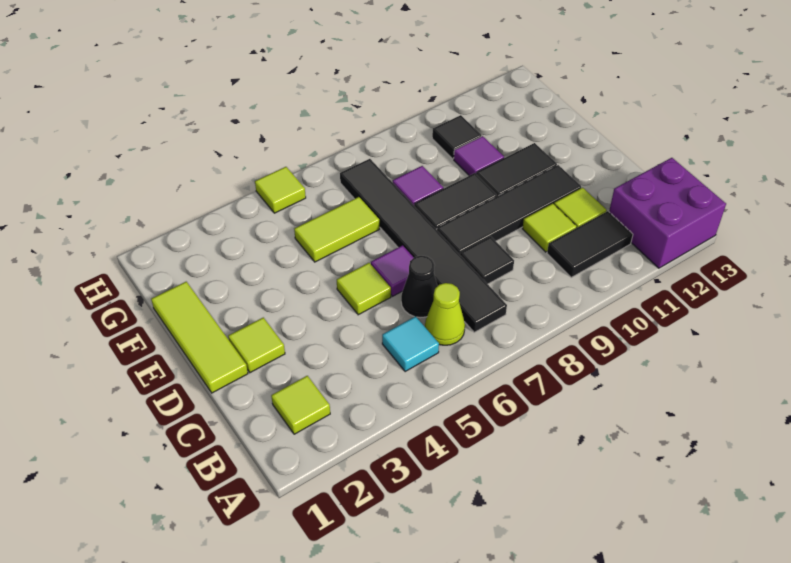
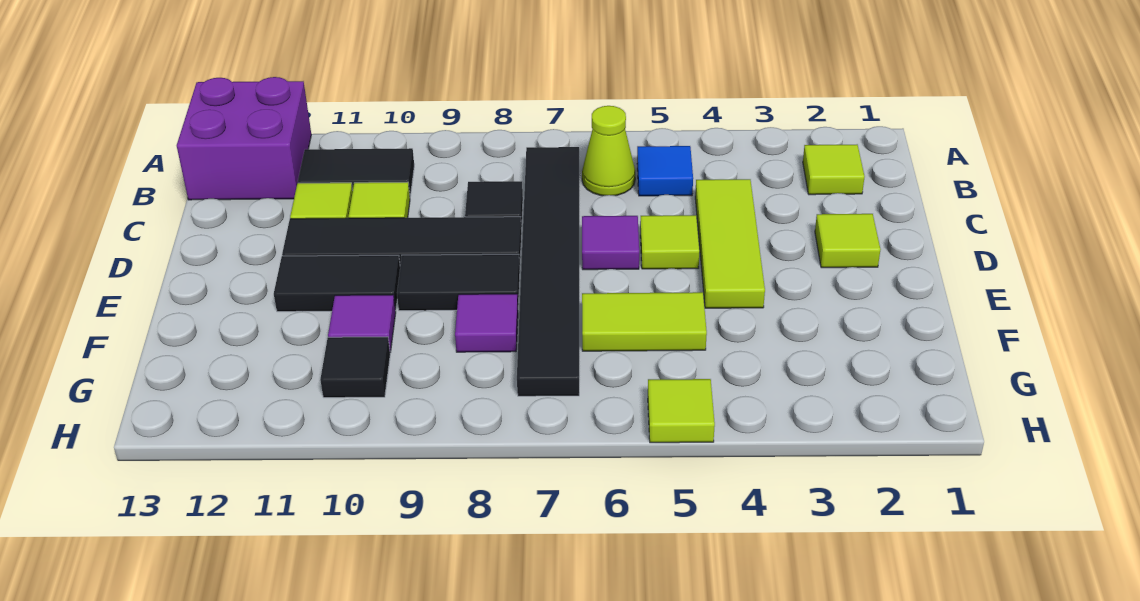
cyan tile B5 level 1 -> blue tile B5 level 1
black cone C6 level 1 -> none
lime tile D1:F1 level 1 -> lime tile C4:E4 level 1

